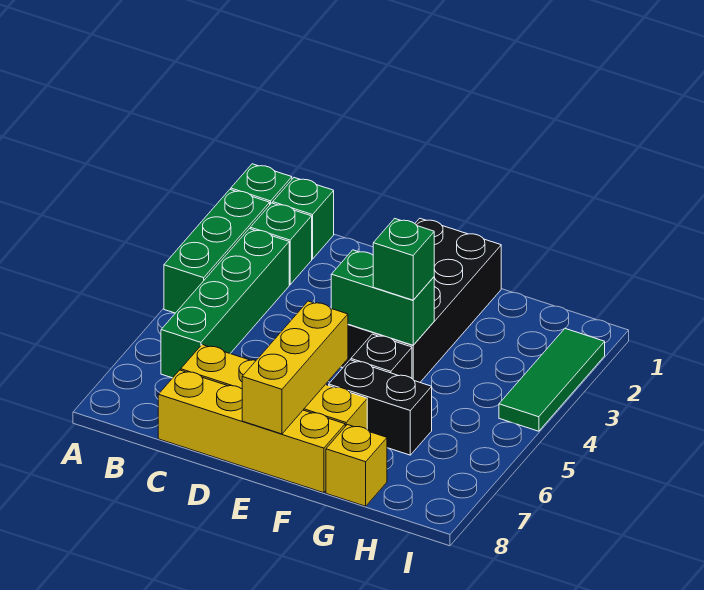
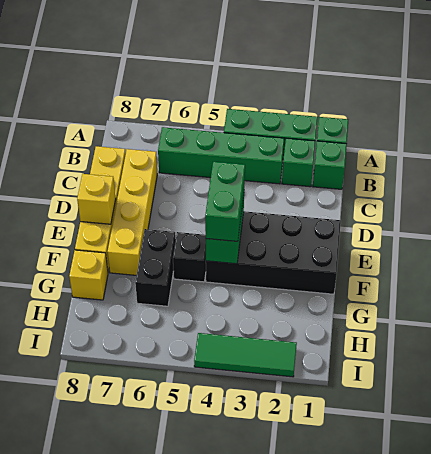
yellow brick E6:E8 level 2 -> yellow brick E8 level 2
green brick F4 level 3 -> green brick E4:F4 level 3

